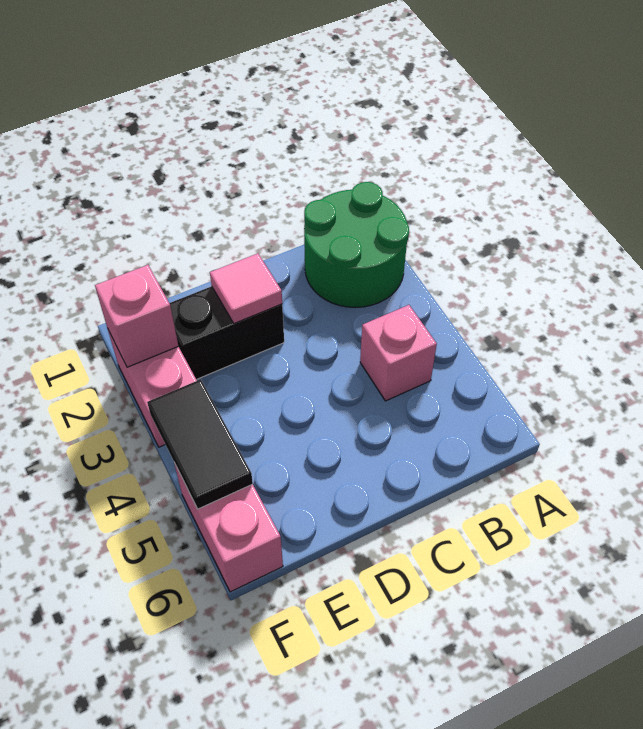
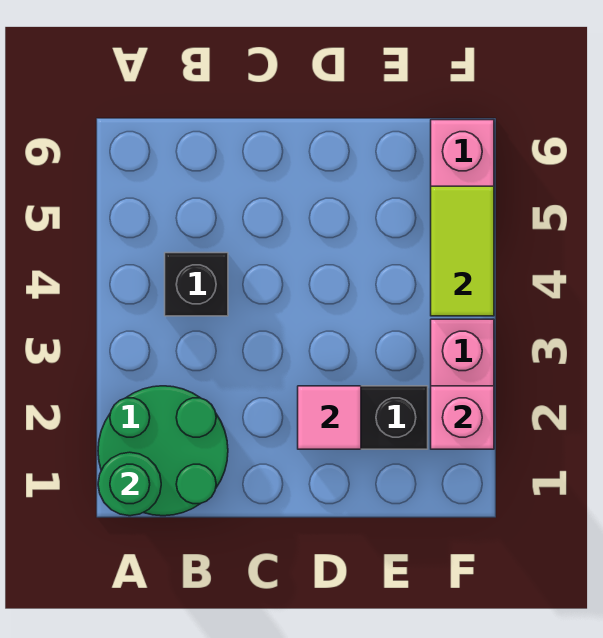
none -> green round brick A1 level 2
pink brick B4 level 1 -> black brick B4 level 1
black tile F4:F5 level 2 -> lime tile F4:F5 level 2

